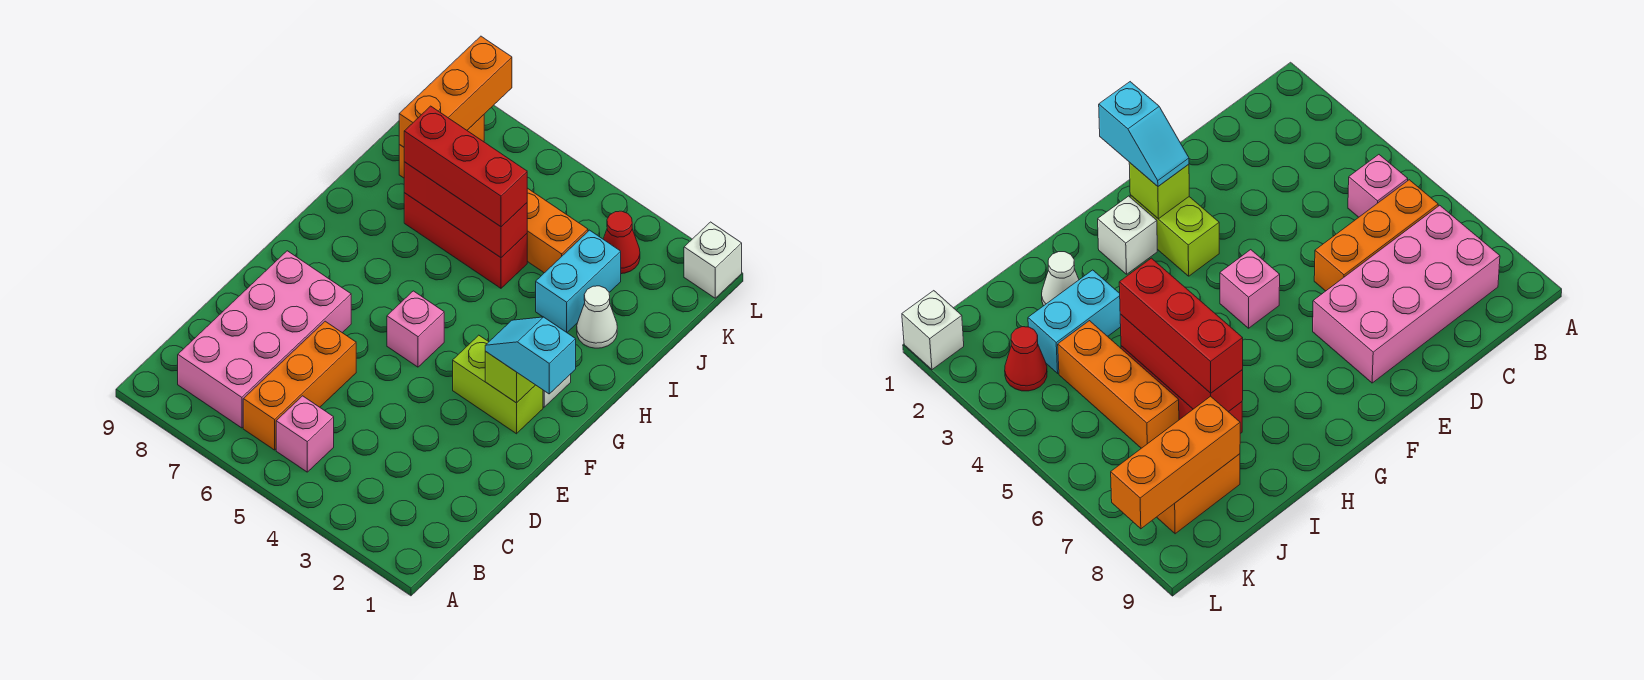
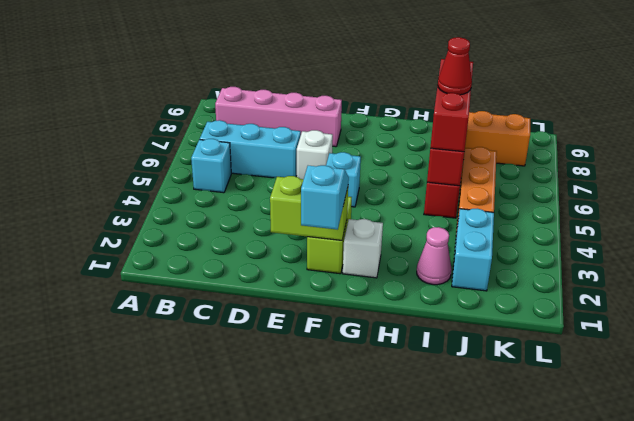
pink brick B5 level 1 -> cyan brick B5 level 1
orange brick B6:D6 level 1 -> cyan brick B6:D6 level 1
pink brick B7:E8 level 1 -> pink brick B8:E8 level 1
lime brick F2 level 2 -> lime brick E2:F2 level 2
pink brick F5 level 1 -> cyan brick F5 level 1
white cone I2 level 1 -> pink cone I2 level 1
cyan brick I3:J3 level 1 -> cyan brick J2:J3 level 1
orange brick J8:L8 level 2 -> none
red cone K3 level 1 -> red cone I6 level 4
white brick L1 level 1 -> white brick E6 level 1

